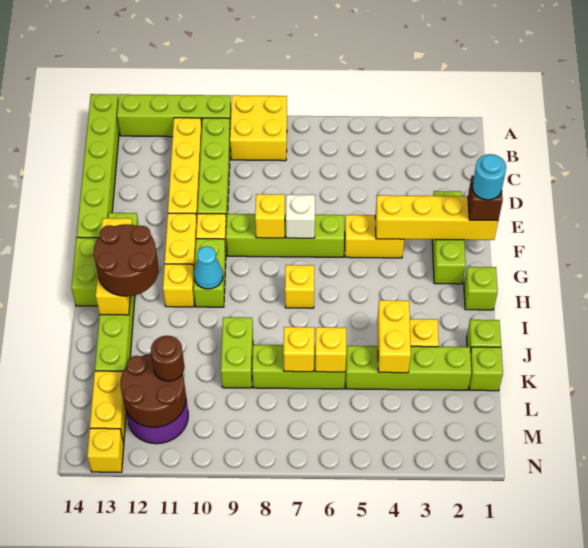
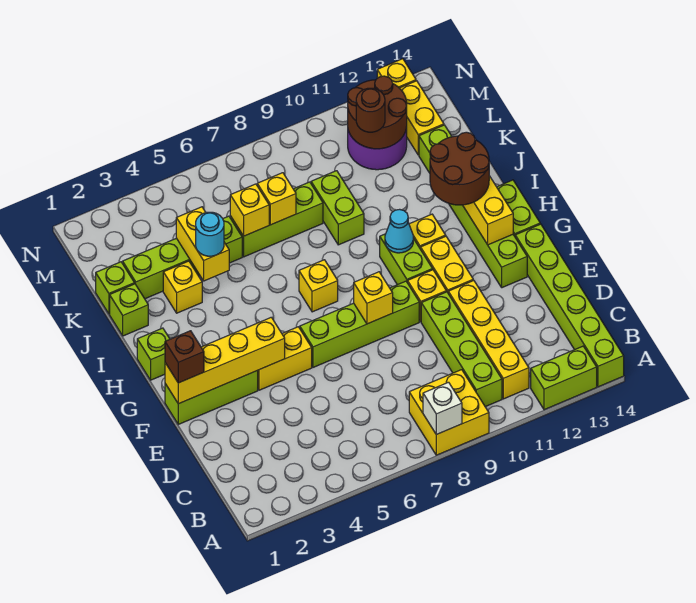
lime brick A10:A13 level 1 -> lime brick A12:A13 level 1
lime brick E2:G2 level 1 -> lime brick F1:F3 level 1
cyan round brick F1 level 4 -> cyan round brick J4 level 3
white brick F7 level 2 -> white brick A8 level 2

